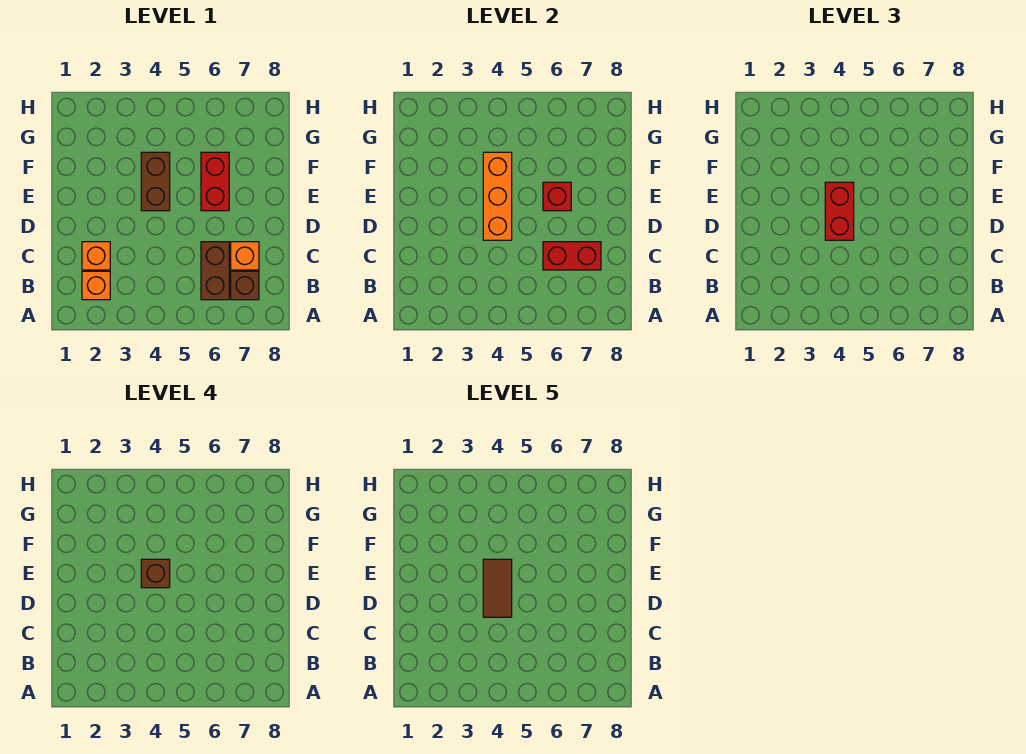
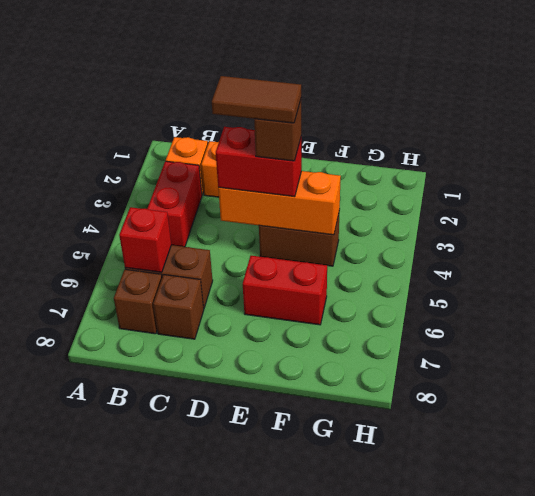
red brick C6:C7 level 2 -> red brick B3:B4 level 1
orange brick C7 level 1 -> brown brick C7 level 1
red brick E6 level 2 -> red brick B6 level 2

